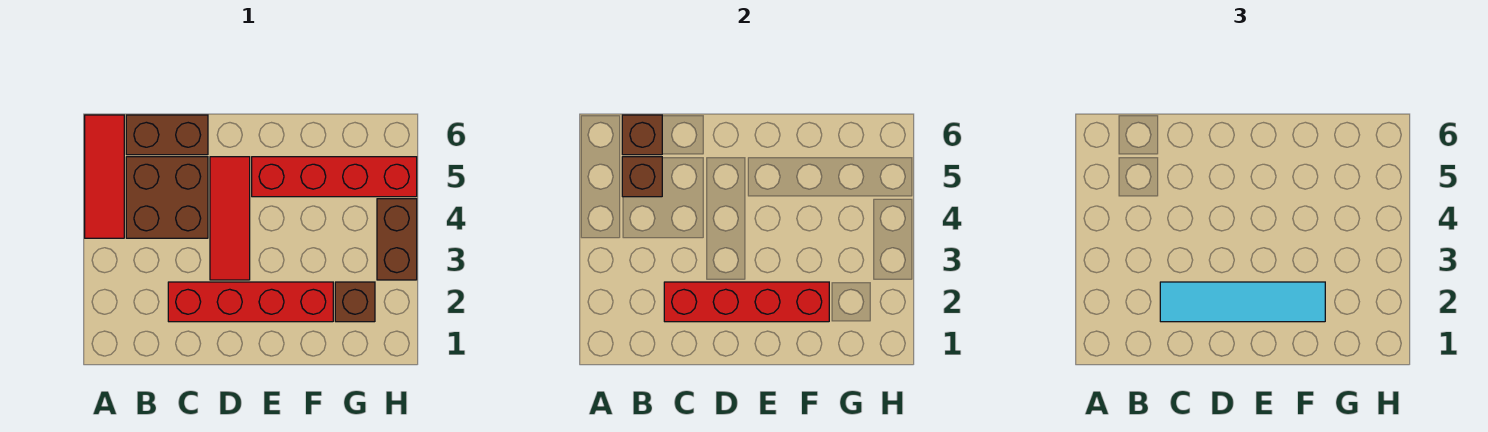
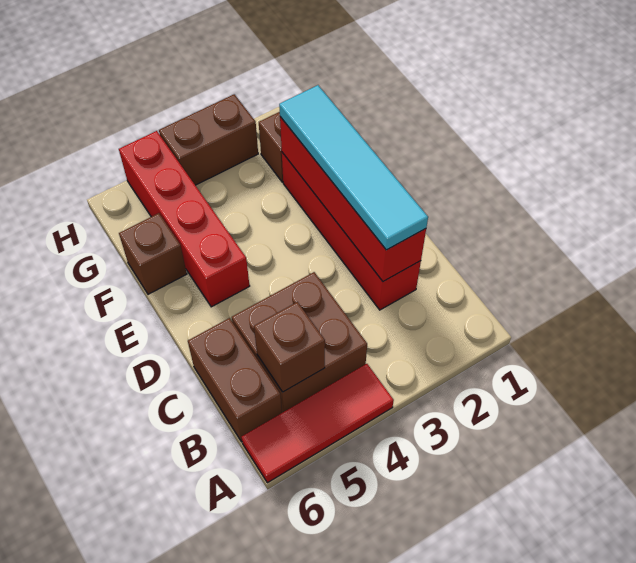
brown brick B6 level 2 -> brown brick F6 level 1
red tile D3:D5 level 1 -> none

